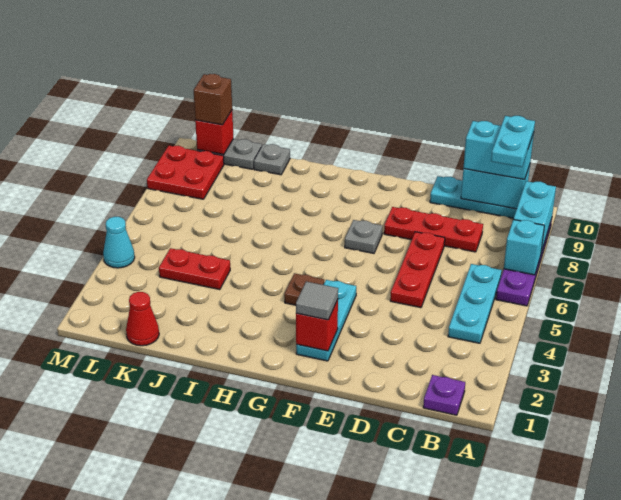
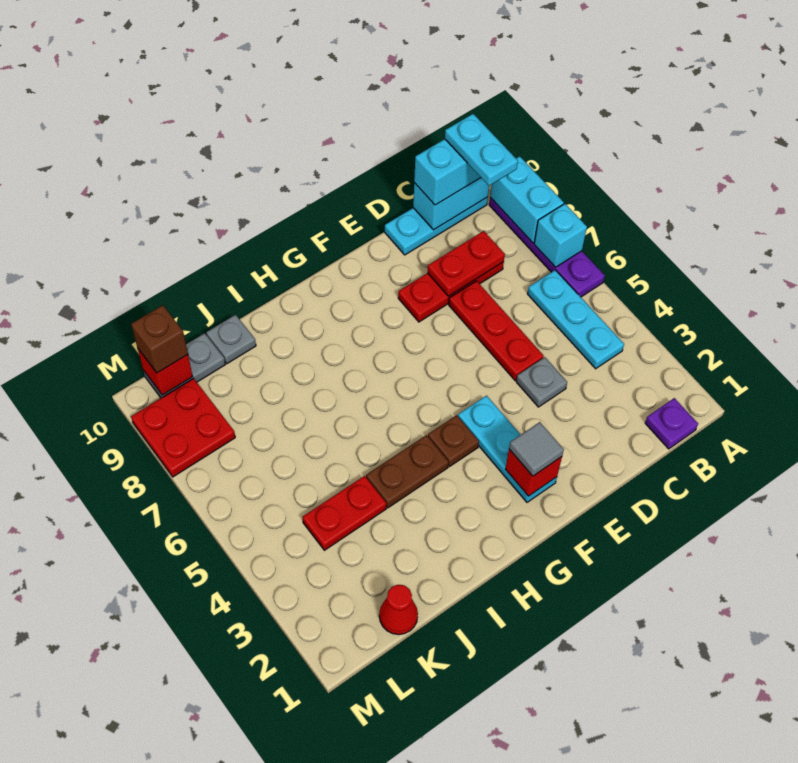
none -> red plate C8:D8 level 2
grey plate F7 level 1 -> grey plate D4 level 1
none -> brown plate H4:I4 level 1
cyan cone M4 level 1 -> none

